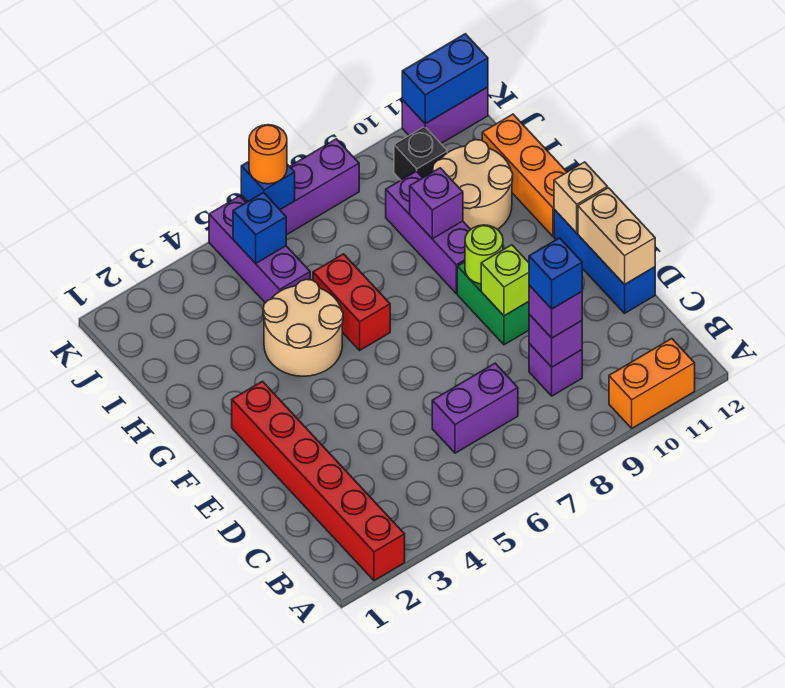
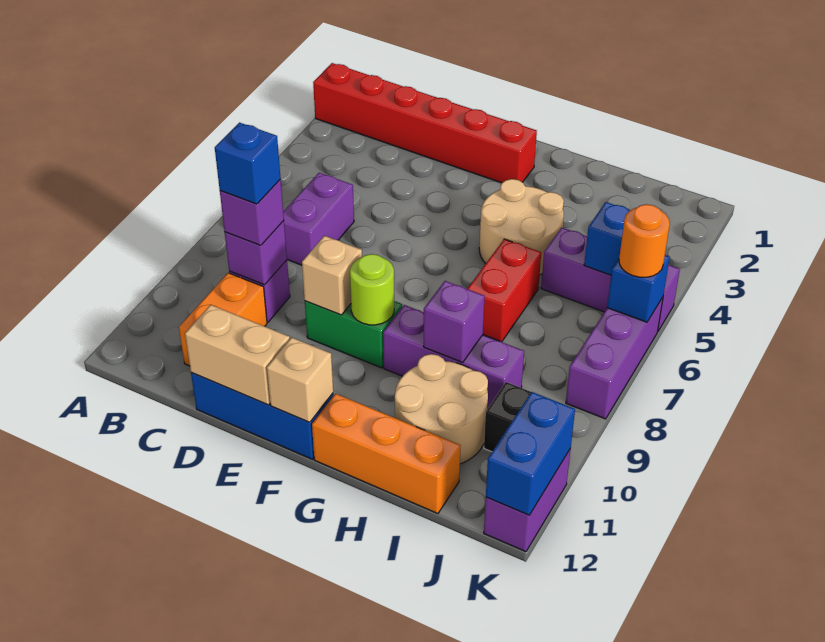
orange brick A10:A11 level 1 -> orange brick C10:C11 level 1
lime brick E9 level 2 -> tan brick E9 level 2
red brick G6:H6 level 1 -> red brick H6:H7 level 1

